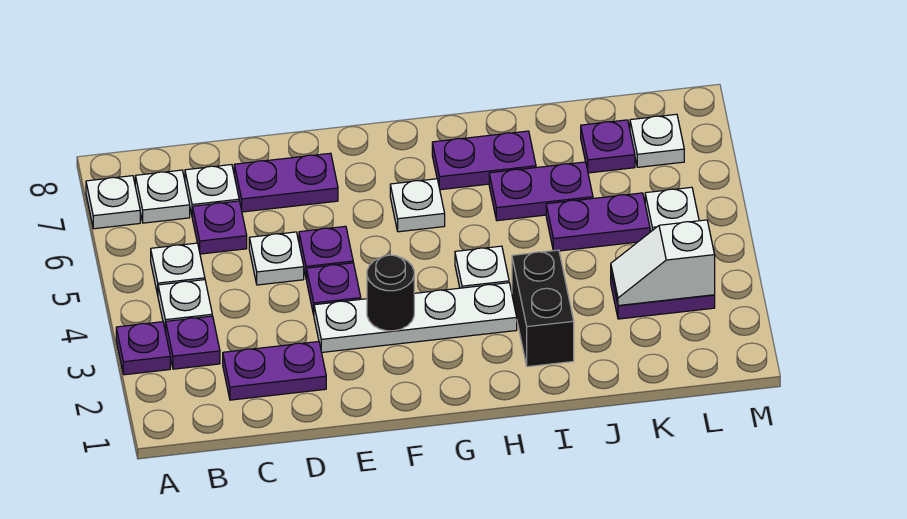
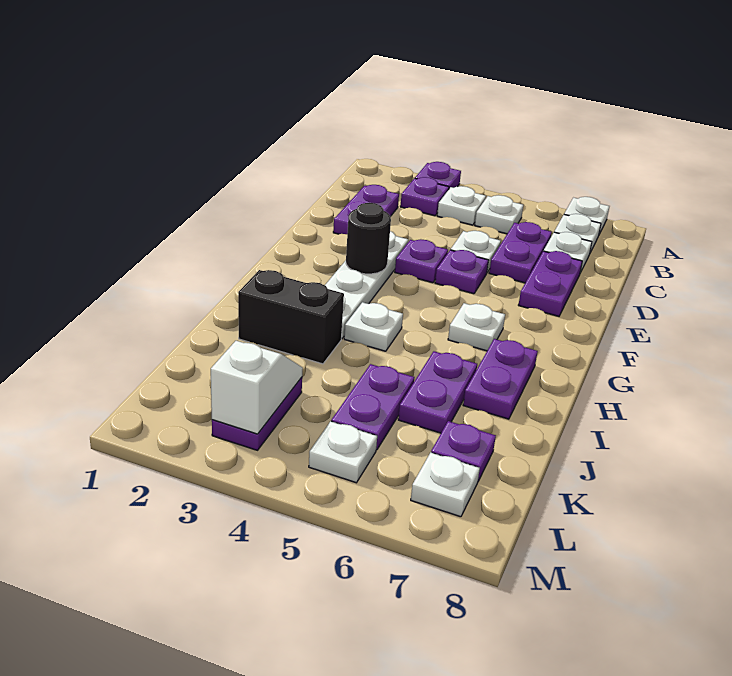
purple plate C6 level 1 -> purple plate C6:D6 level 1

